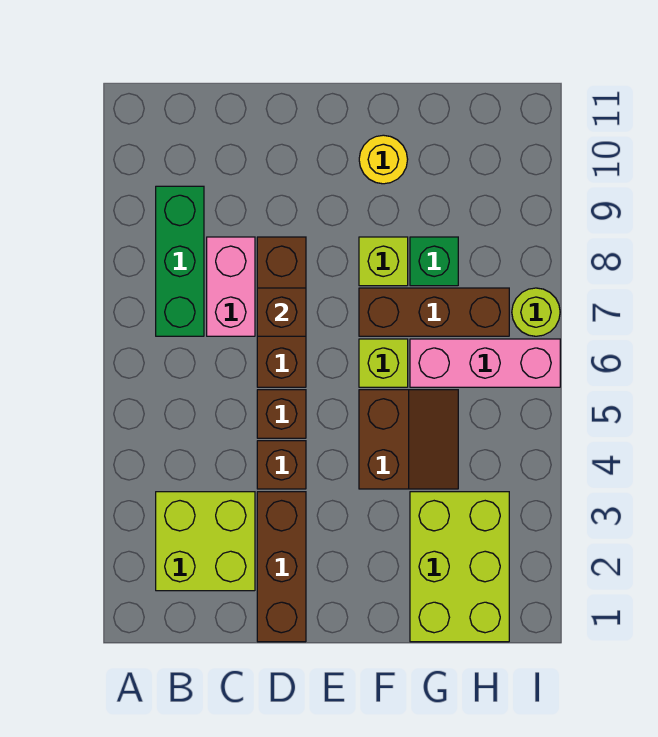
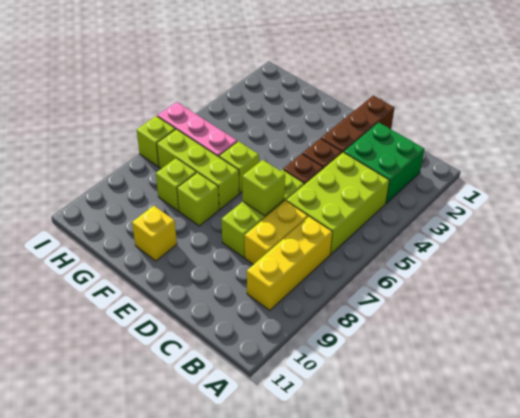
lime brick B2:C3 level 1 -> green brick B2:C3 level 1
green brick B7:B9 level 1 -> yellow brick B7:B9 level 1
pink brick C7:C8 level 1 -> yellow brick C7:C8 level 1
brown brick D6:D8 level 1 -> lime brick D6:D8 level 1
brown brick D7 level 2 -> lime brick D7 level 2
brown slope F4:G5 level 1 top F -> none
brown brick F7:H7 level 1 -> lime brick F7:H7 level 1
yellow round brick F10 level 1 -> yellow brick F10 level 1
lime brick G1:H3 level 1 -> lime brick B4:C6 level 1
green brick G8 level 1 -> lime brick G8 level 1
lime round brick I7 level 1 -> lime brick I7 level 1

